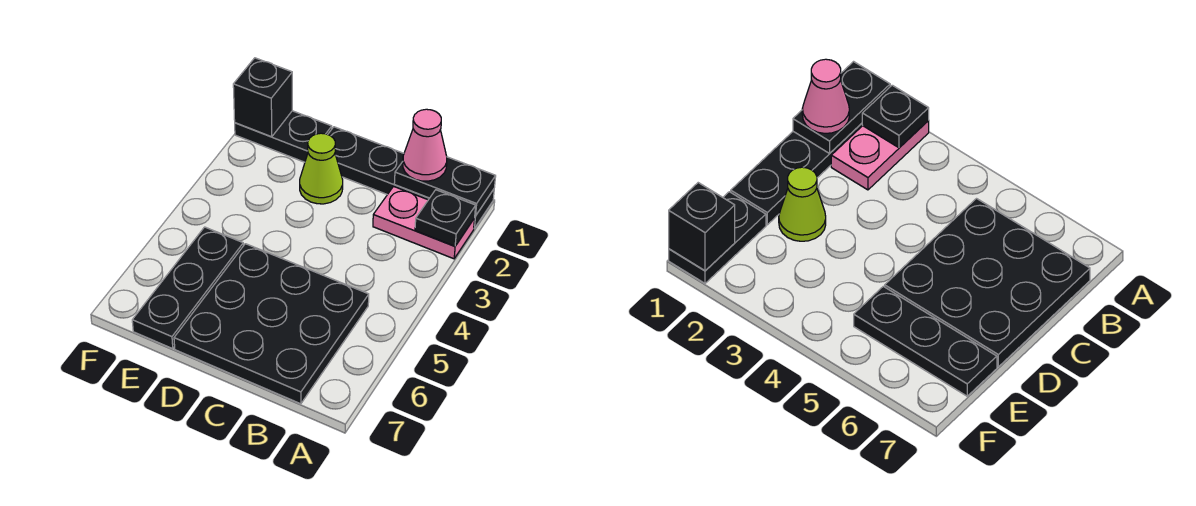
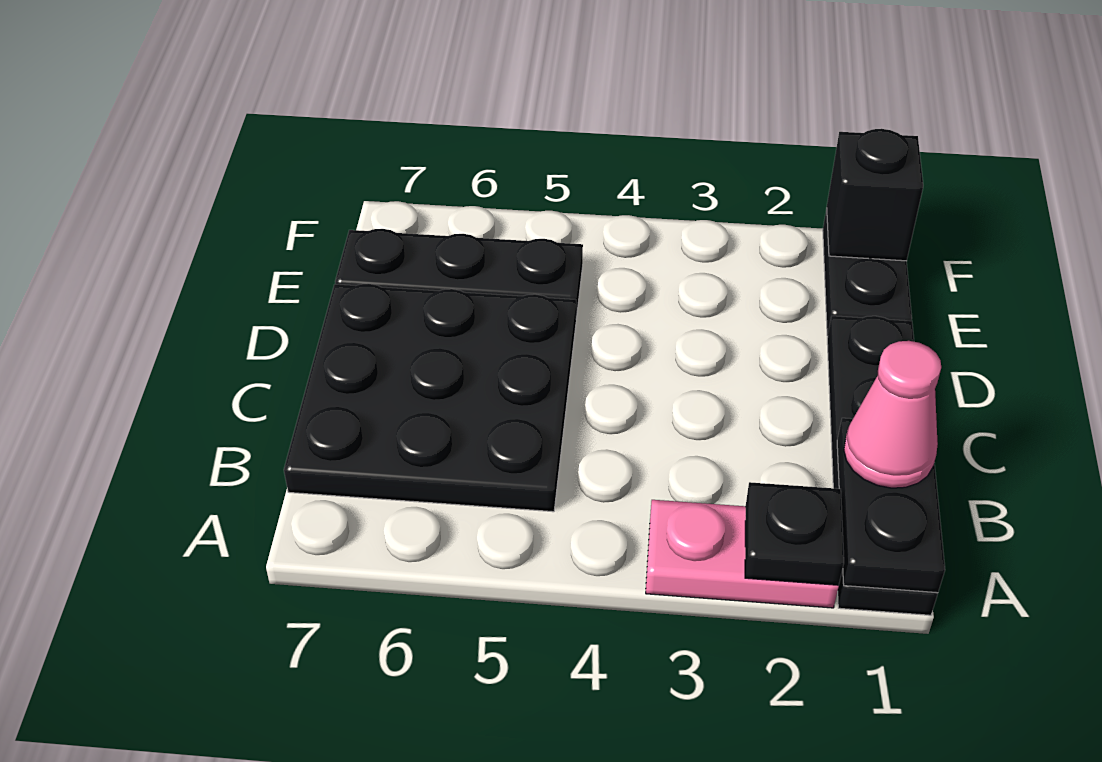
pink plate A2:B2 level 1 -> pink plate A2:A3 level 1
lime cone D2 level 1 -> none

